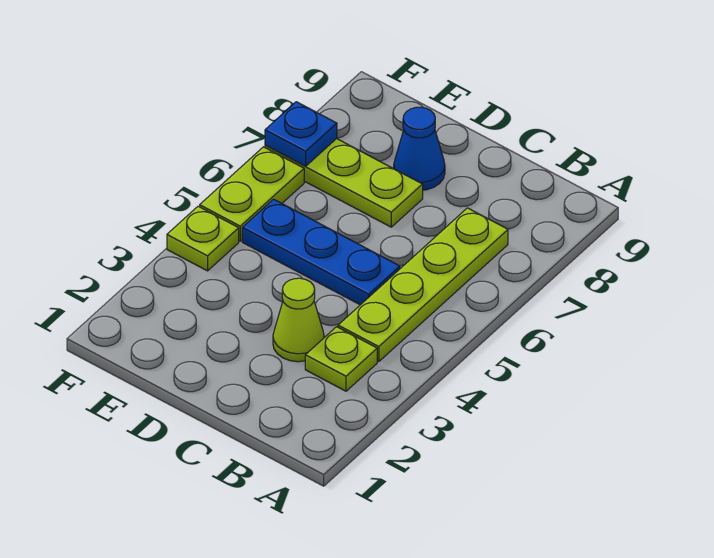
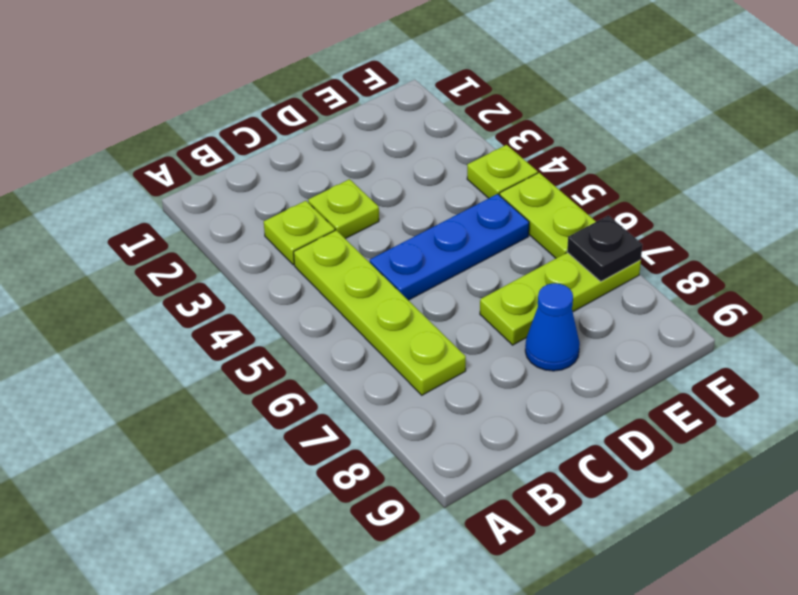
lime cone C3 level 1 -> lime plate C3 level 1
blue plate F7 level 2 -> black plate F7 level 2

